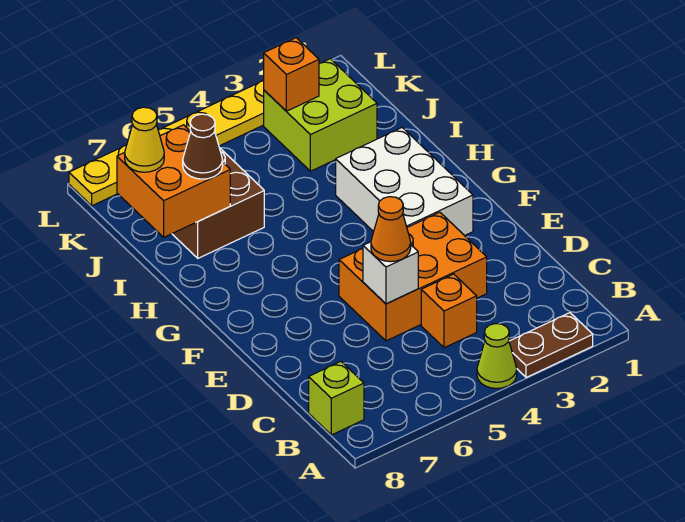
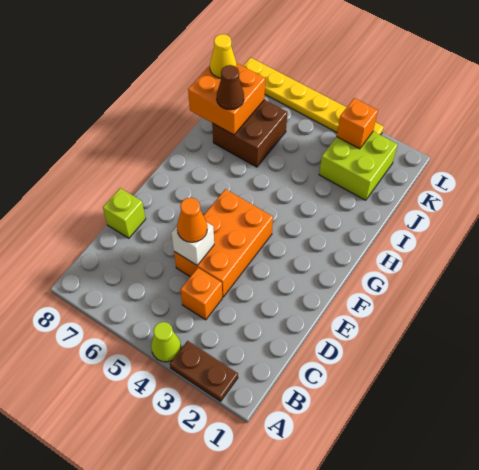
lime brick B8 level 1 -> lime brick D8 level 1
orange brick D3:E5 level 1 -> orange brick D4:F5 level 1
white brick F2:H3 level 1 -> none

